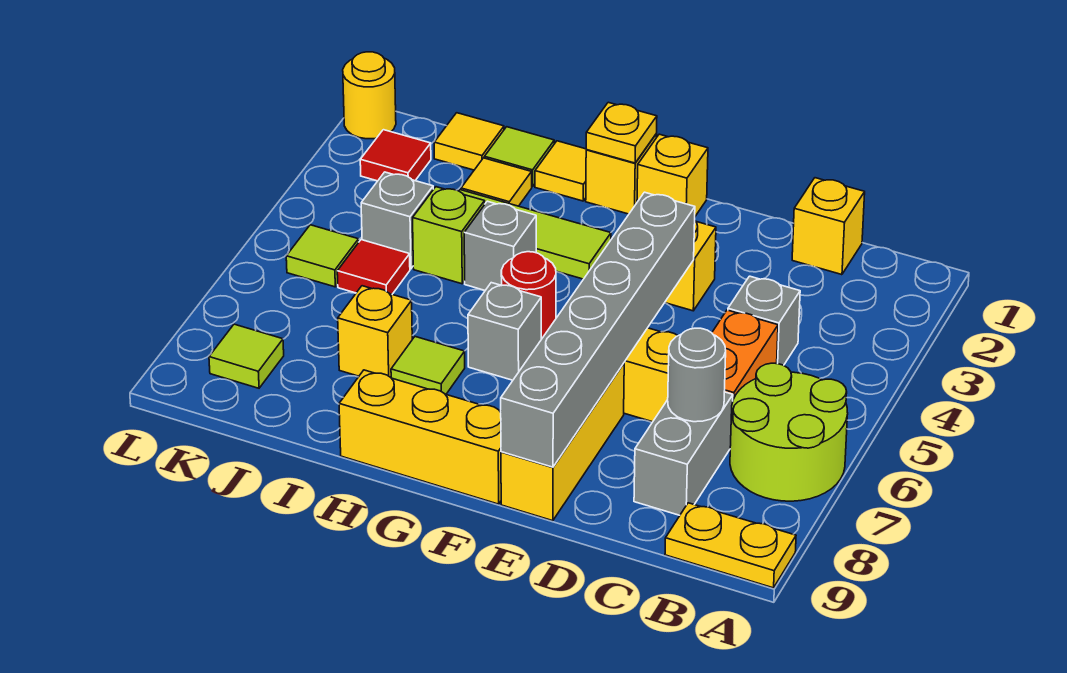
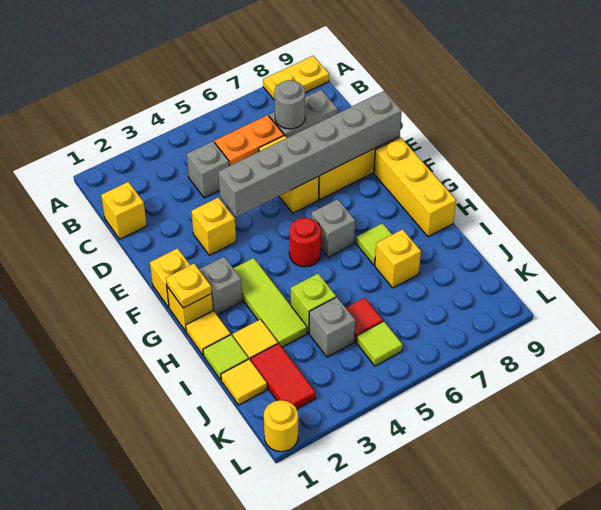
lime round brick A6:B7 level 1 -> none
yellow plate A9:B9 level 1 -> yellow plate A8:A9 level 1
grey brick H4 level 1 -> grey brick G2 level 1
red tile K2 level 1 -> red tile J2:K2 level 1
lime tile K8 level 1 -> none

